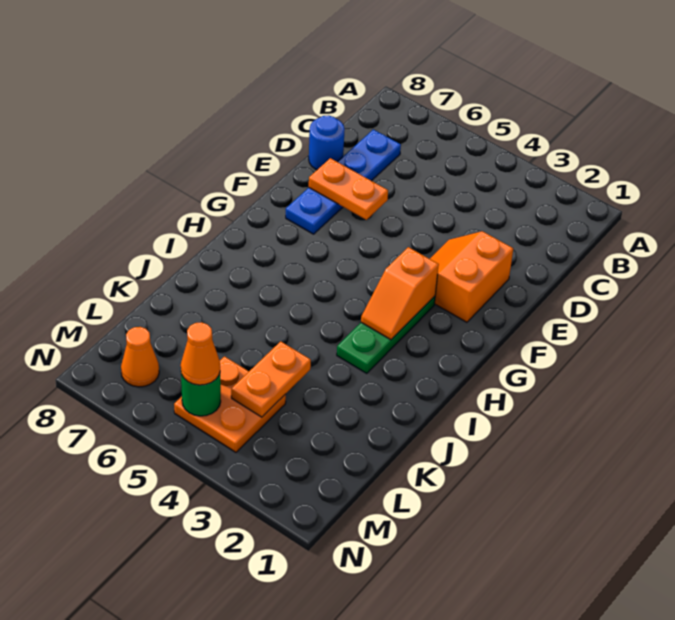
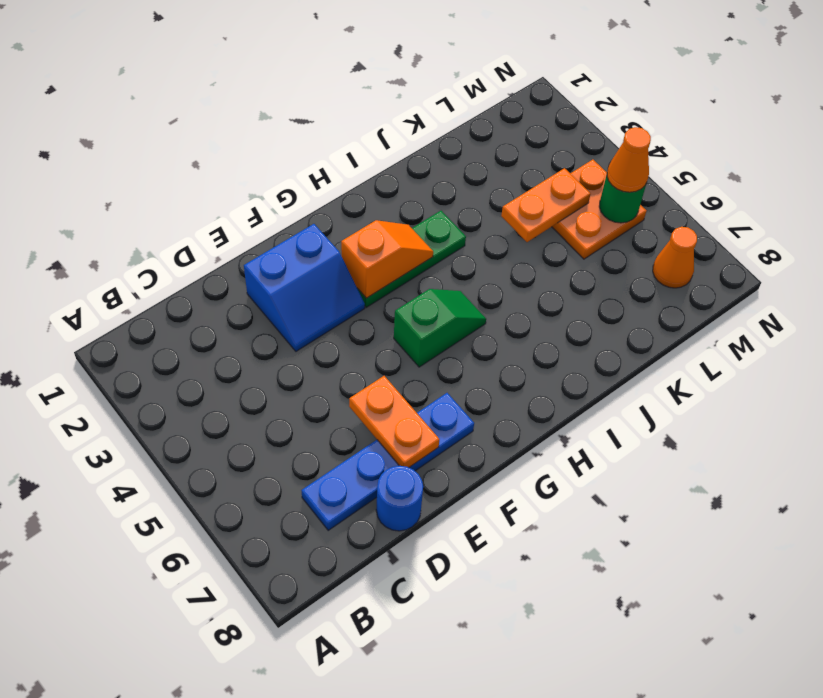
orange slope E2:F3 level 1 top 2 -> blue slope E2:F3 level 1 top 2
none -> green slope G5:H5 level 1 top G

